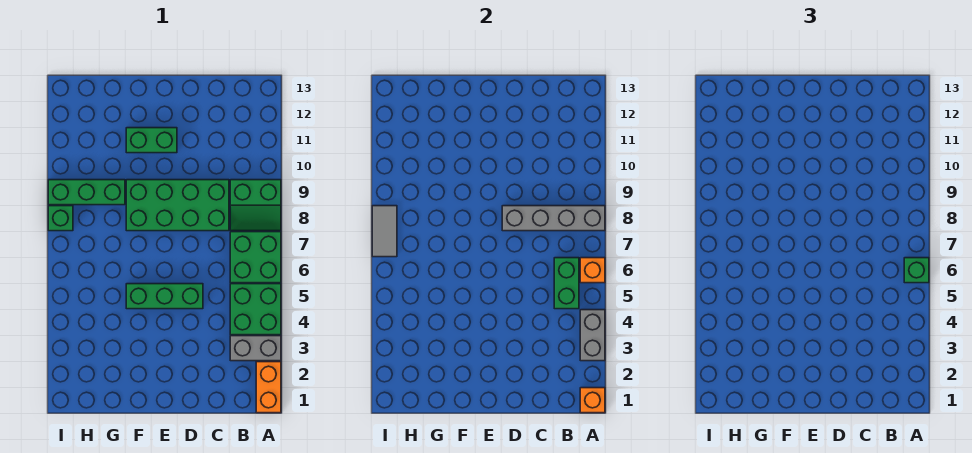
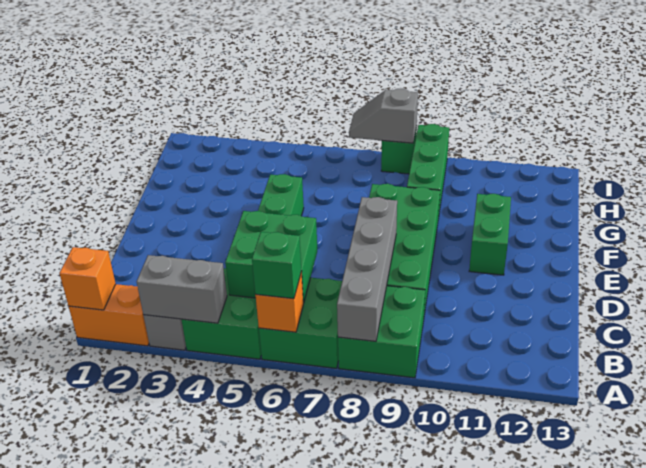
green slope A8:B9 level 1 top 9 -> green brick A8:B9 level 1
green brick B5:B6 level 2 -> green brick B5:C6 level 2
grey tile I7:I8 level 2 -> grey slope I7:I8 level 2 top 8

